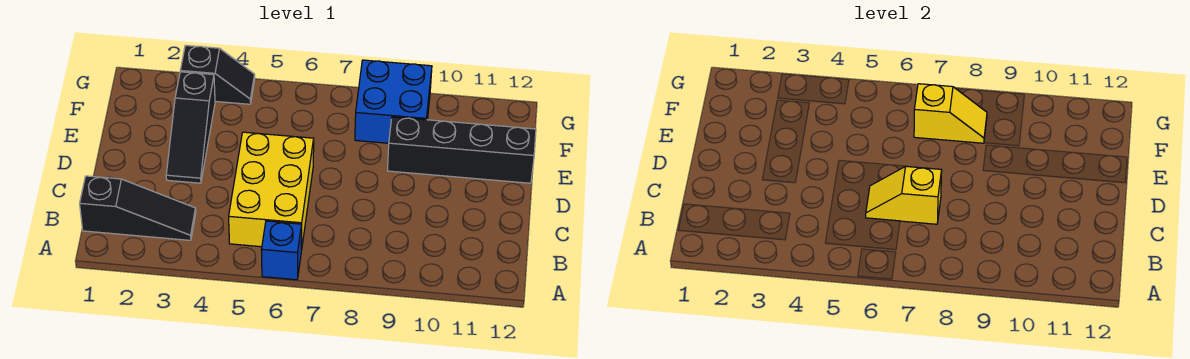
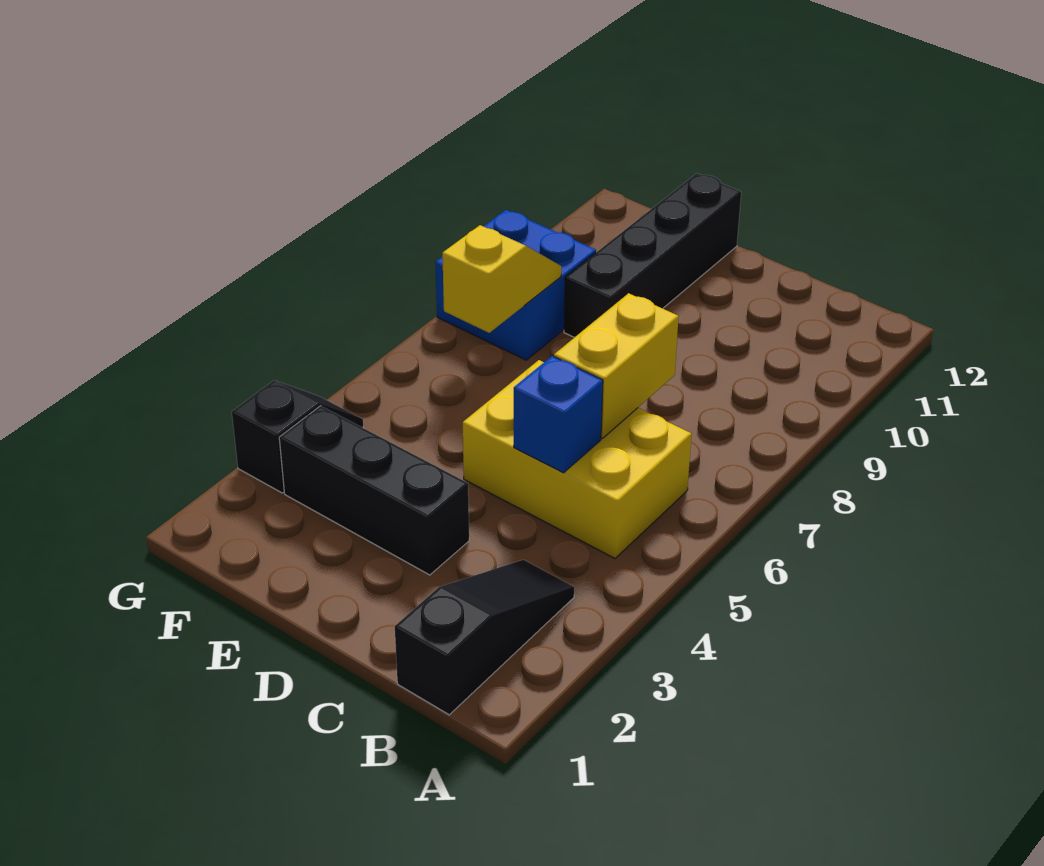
blue brick A6 level 1 -> blue brick C5 level 2
yellow slope C6:C7 level 2 top 7 -> yellow brick C6:C7 level 2
black slope D3:F3 level 1 top F -> black brick D3:F3 level 1

